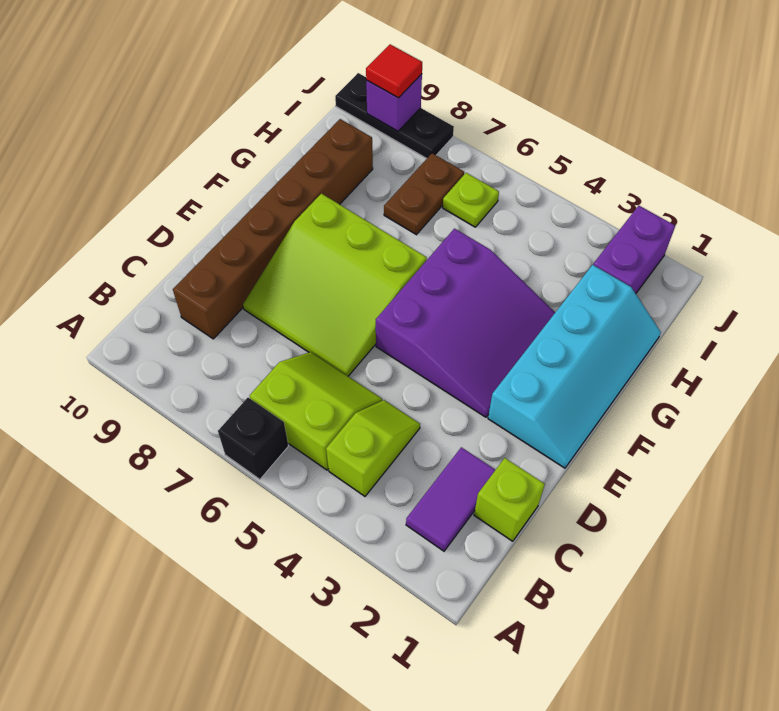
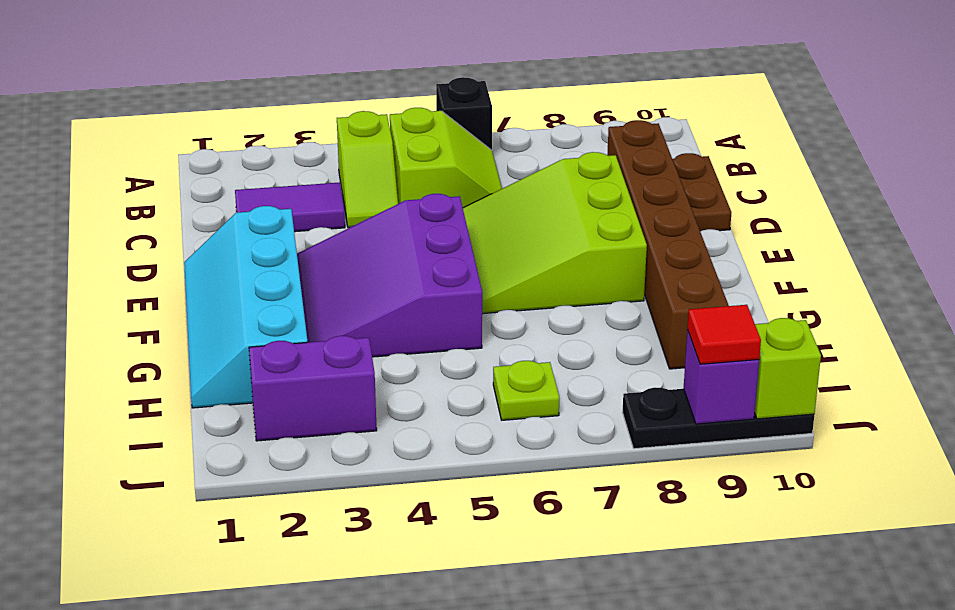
purple tile B2:C2 level 1 -> purple tile C2:C3 level 1
lime slope B5:C6 level 1 top B -> lime slope B5:C6 level 1 top 5
lime brick C1 level 1 -> lime brick J10 level 2
lime slope D6:F8 level 1 top F -> lime slope D6:F8 level 1 top 8
brown plate H7:I7 level 1 -> brown plate C10:D10 level 1
purple brick I2:J2 level 1 -> purple brick I2:I3 level 1

